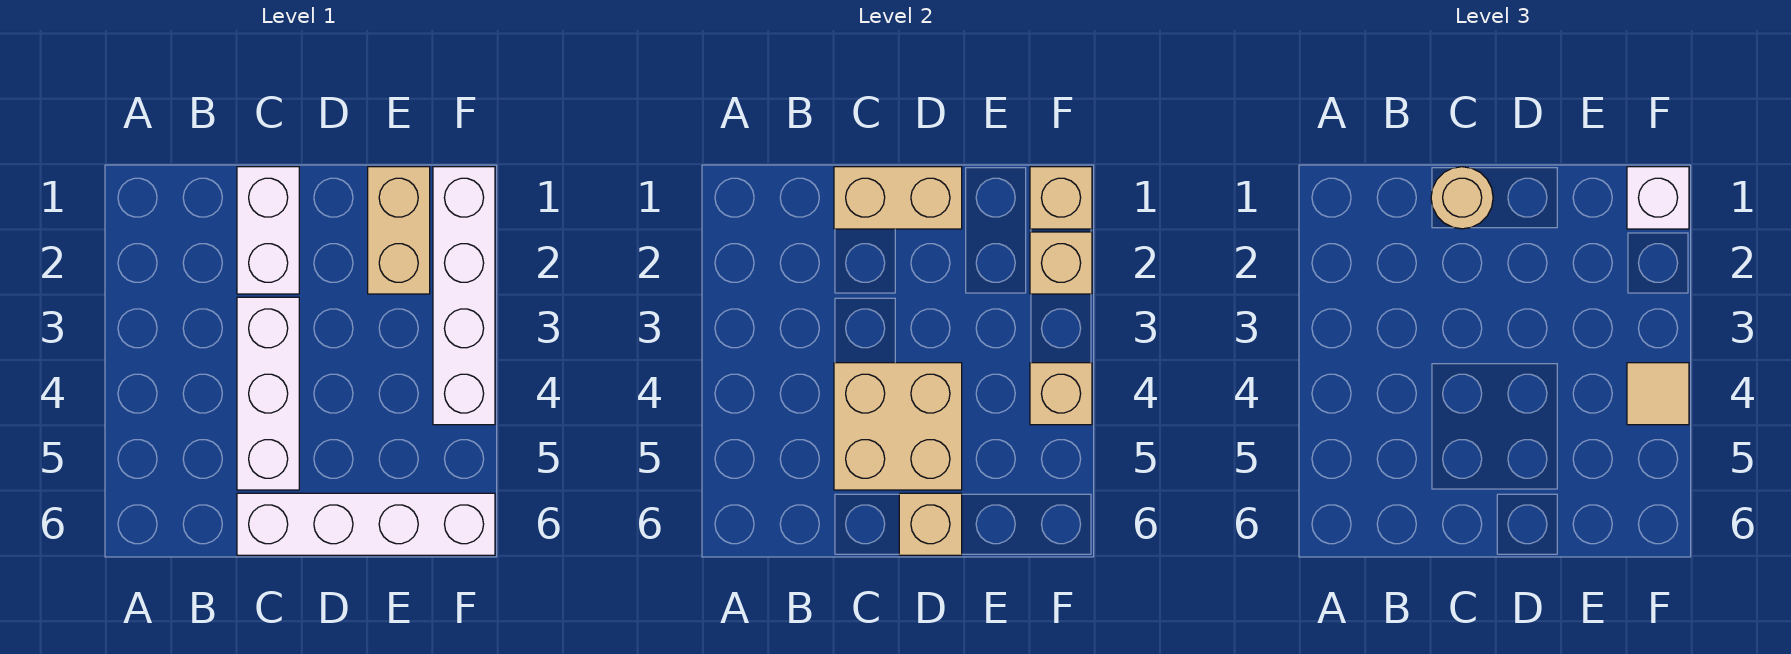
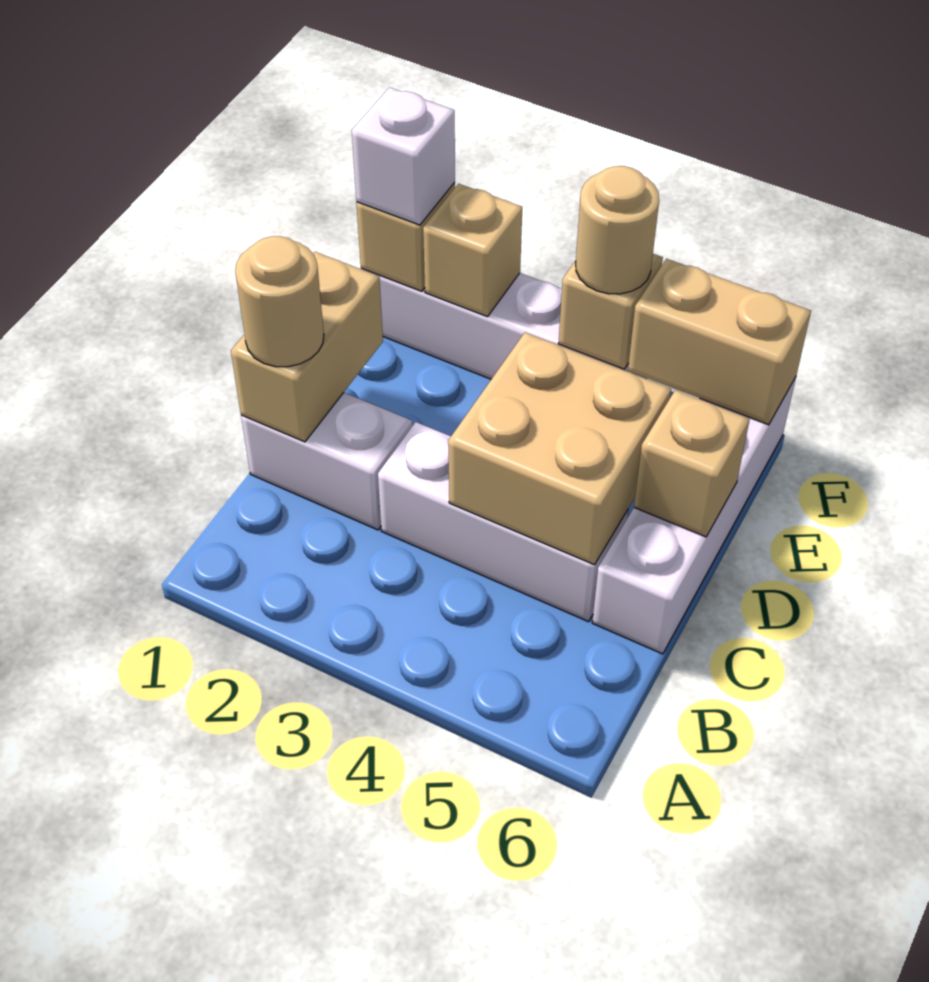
tan brick E1:E2 level 1 -> tan brick F5:F6 level 2
tan tile F4 level 3 -> tan round brick F4 level 3

